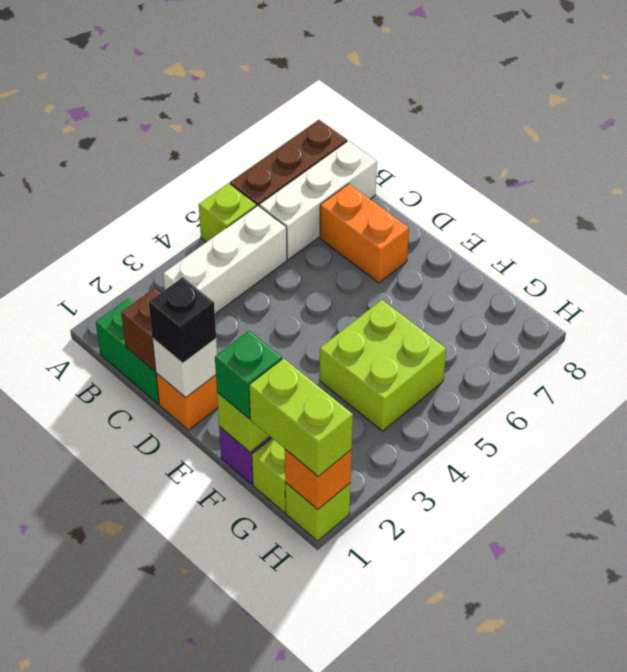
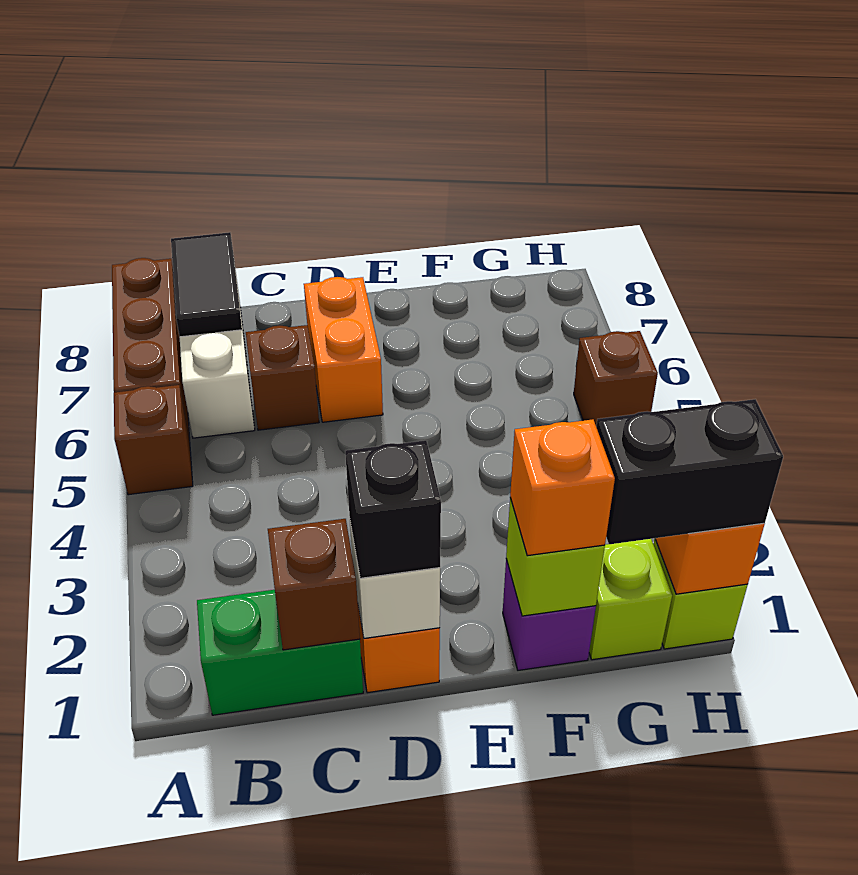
lime brick A5 level 1 -> brown brick A5 level 1
white brick B3:B5 level 1 -> none
none -> black tile B7:B8 level 2
none -> brown brick C6 level 1
orange brick C7:D7 level 1 -> orange brick D6:D7 level 1
green brick F1 level 3 -> orange brick F1 level 3
lime brick F4:G5 level 1 -> none
lime brick G1:H1 level 3 -> black brick G1:H1 level 3
none -> brown brick H5 level 1

